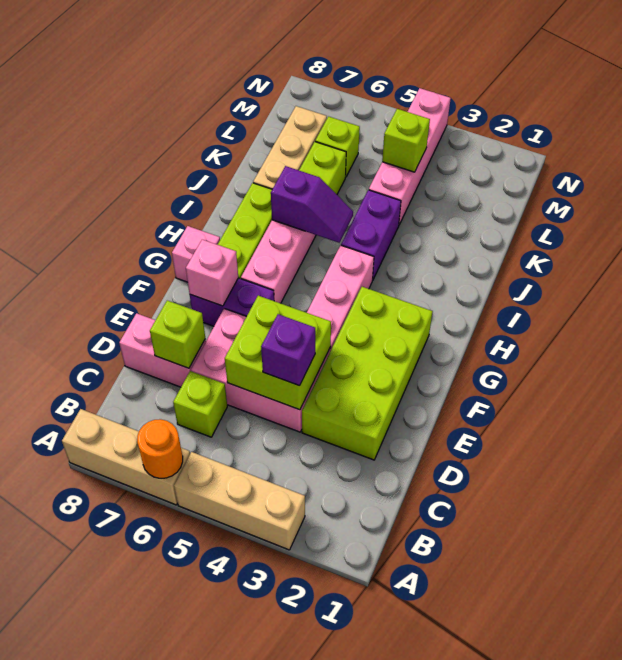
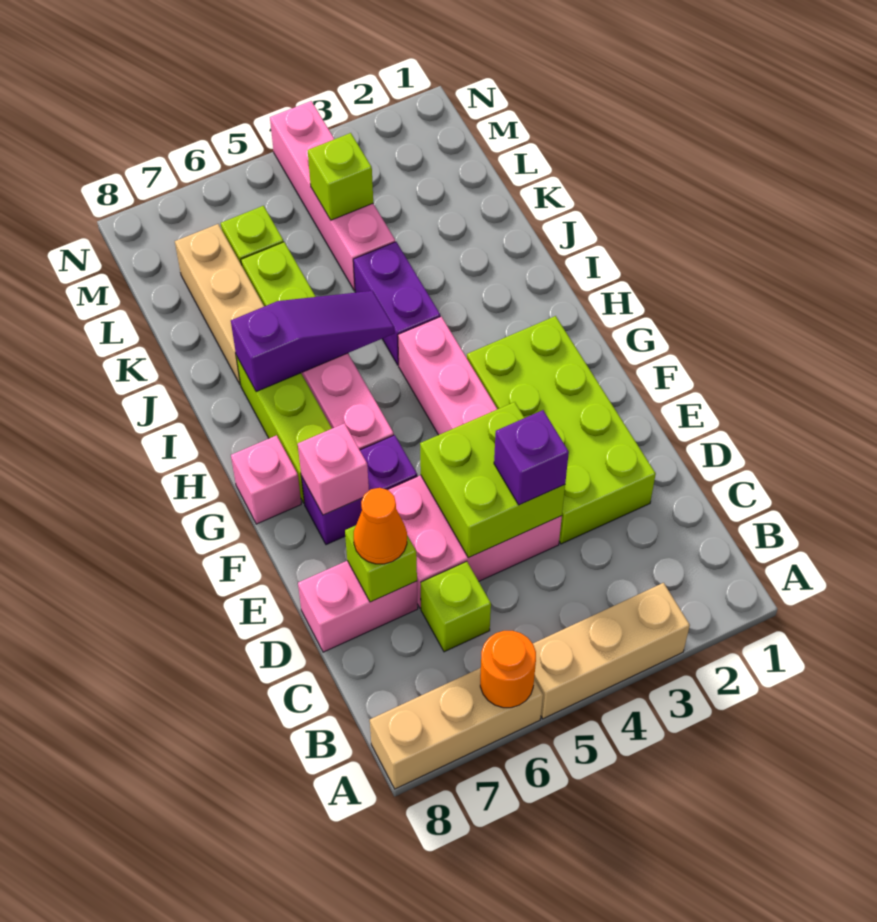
none -> orange cone D7 level 3
purple slope I5:I6 level 2 top 6 -> purple slope I5:I7 level 2 top 7

